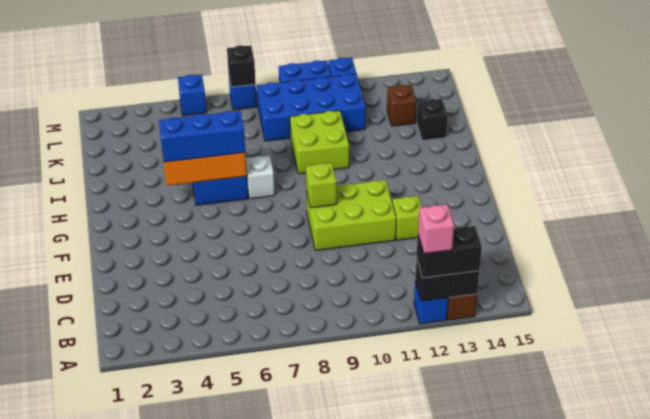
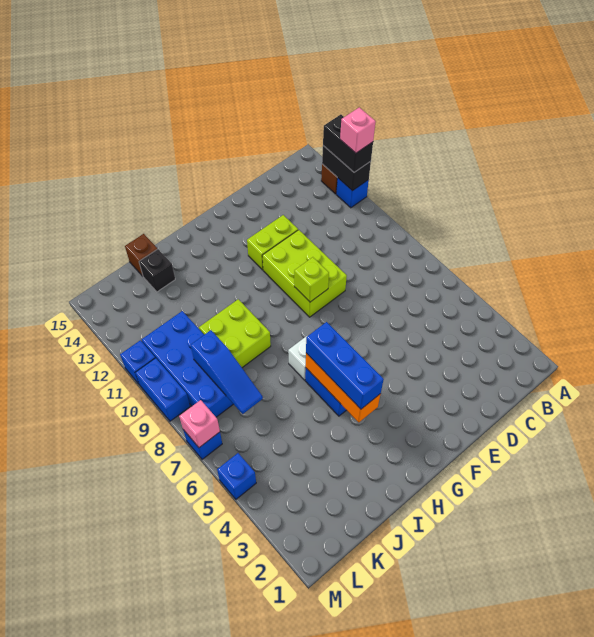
lime brick E12 level 1 -> lime brick E12:F12 level 1
none -> blue slope K7:K9 level 2 top 9
brown brick K13 level 1 -> brown brick J15 level 1
black brick M7 level 2 -> pink brick M7 level 2

